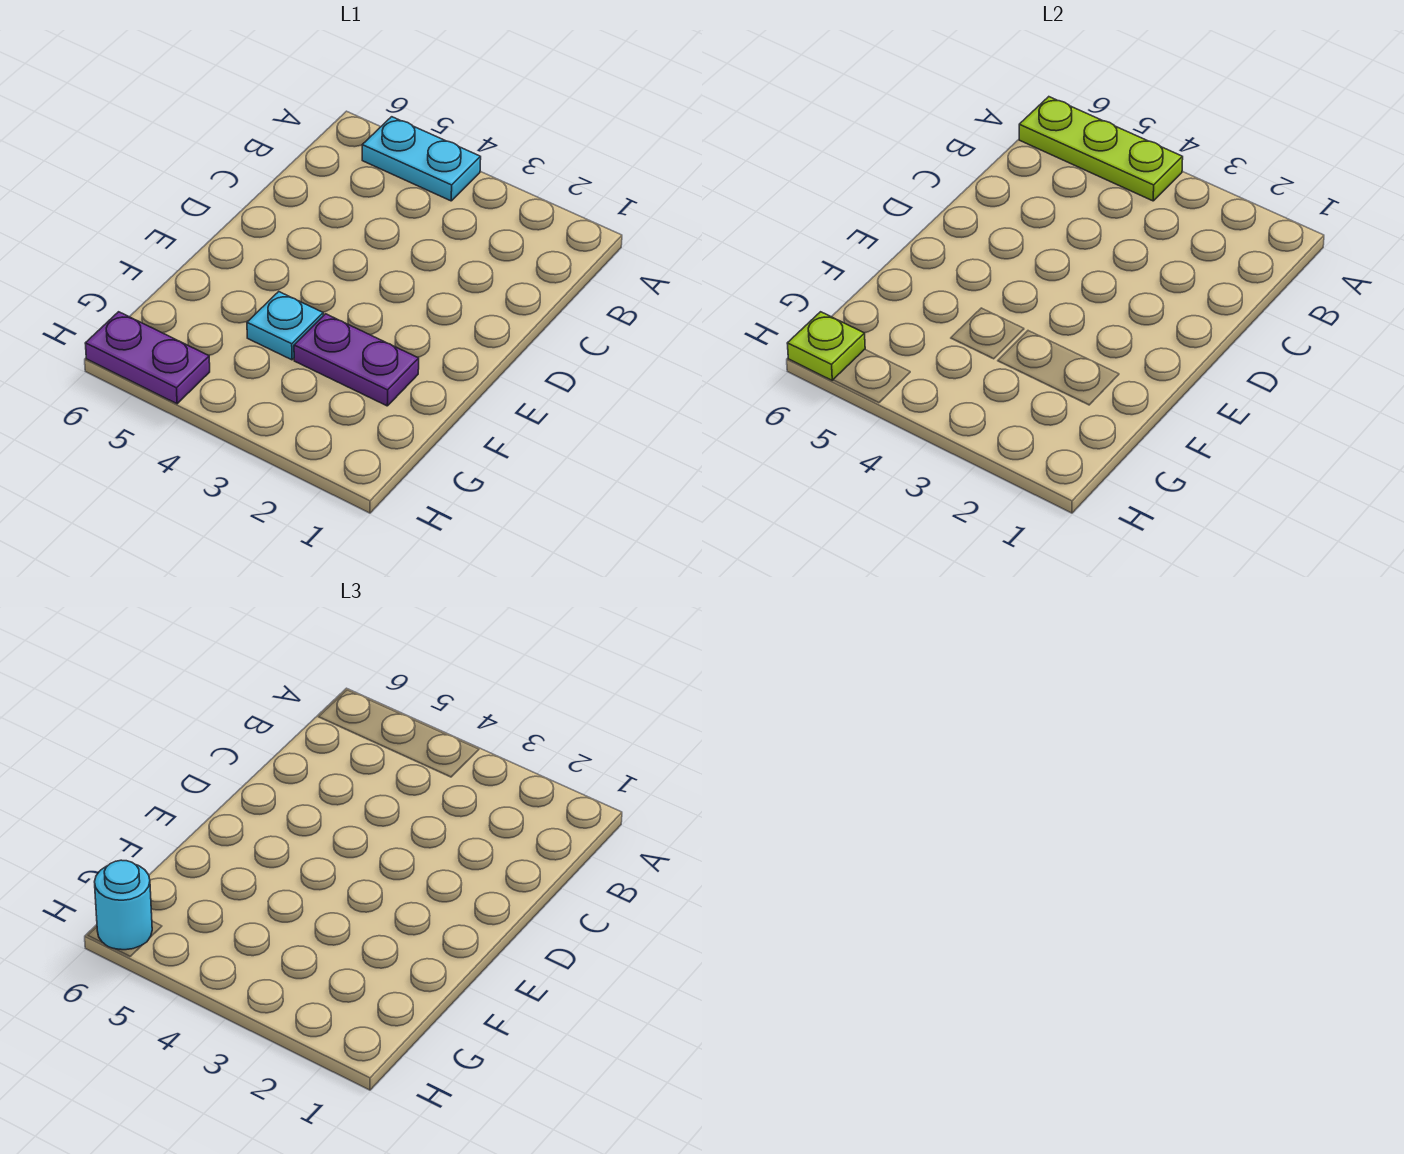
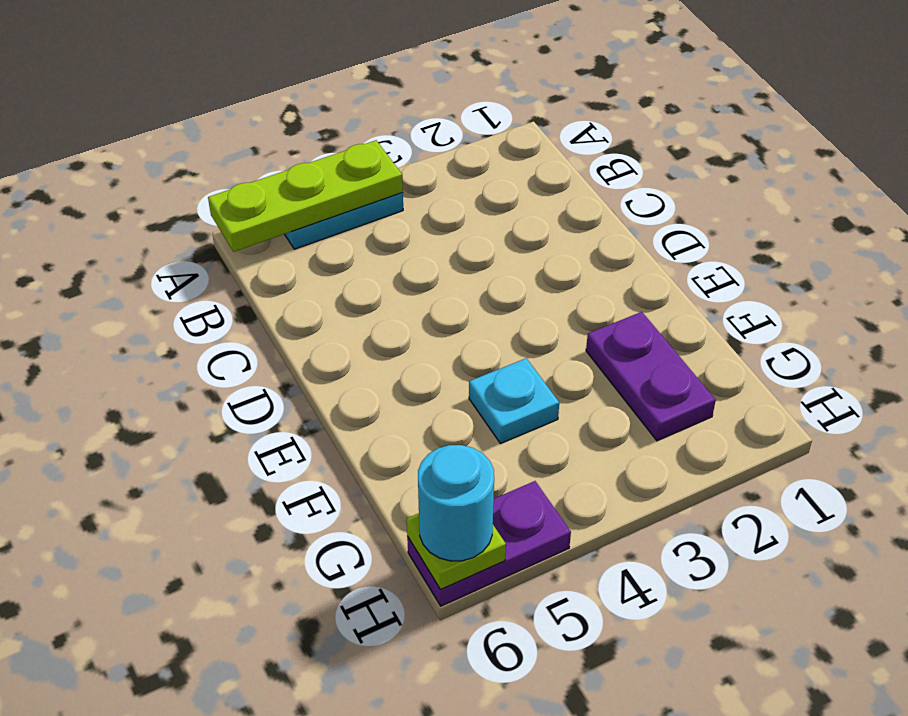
purple plate F2:F3 level 1 -> purple plate F2:G2 level 1

